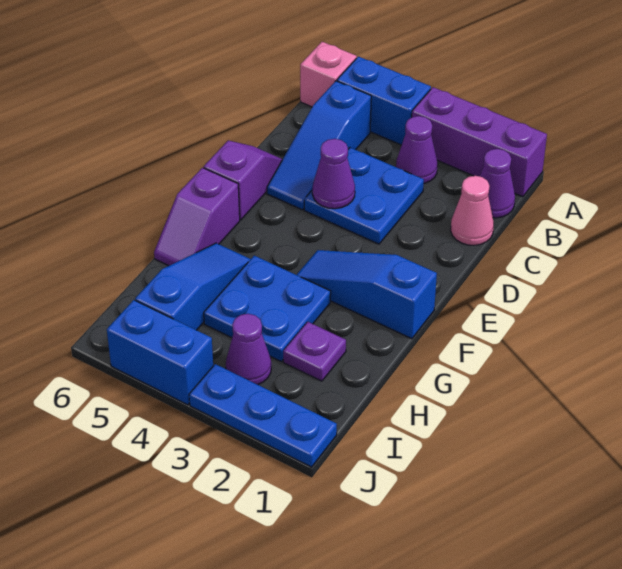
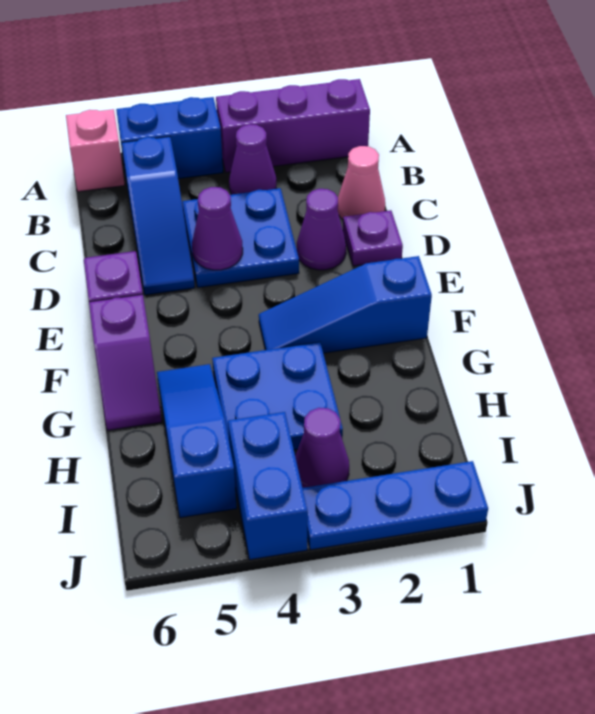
purple cone B1 level 1 -> purple cone D2 level 1
purple plate H2 level 1 -> purple plate D1 level 1
blue brick J4:J5 level 1 -> blue brick I4:J4 level 1

